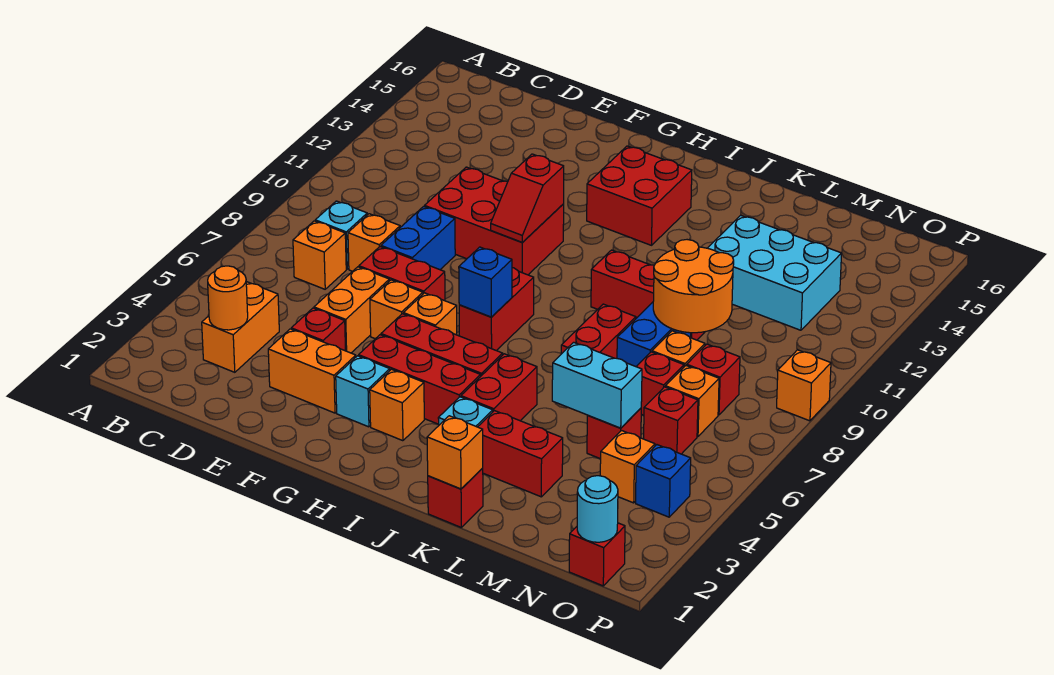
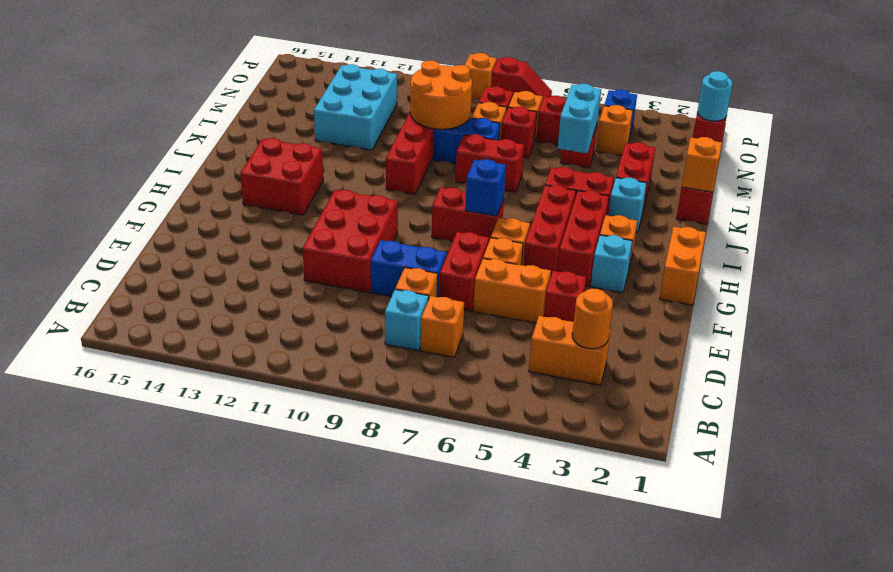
orange brick E3:F3 level 1 -> orange brick G1:H1 level 1
red slope G10:G11 level 2 top 11 -> red slope P7:P8 level 1 top 8

